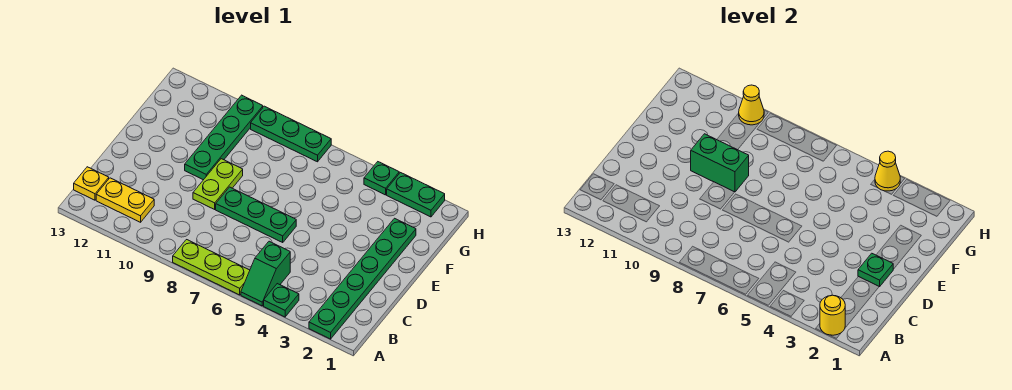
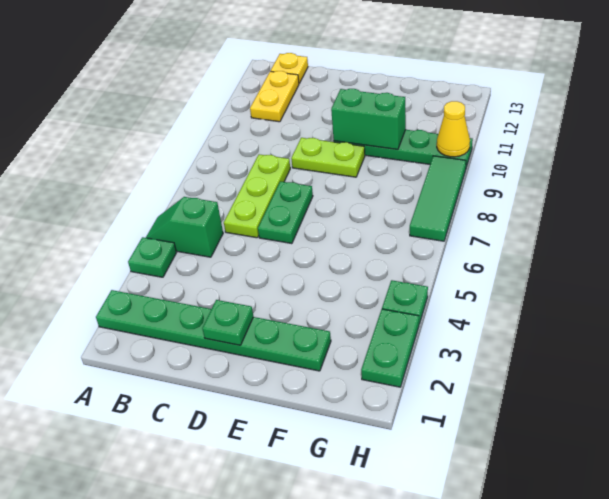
yellow round brick A2 level 2 -> none
lime plate A6:A8 level 1 -> lime plate C6:C8 level 1
green plate D6:D8 level 1 -> green plate D6:D7 level 1
green brick E9:E10 level 2 -> green brick E10:F10 level 2
yellow cone H4 level 2 -> none
green plate H7:H9 level 1 -> green tile H7:H9 level 1

